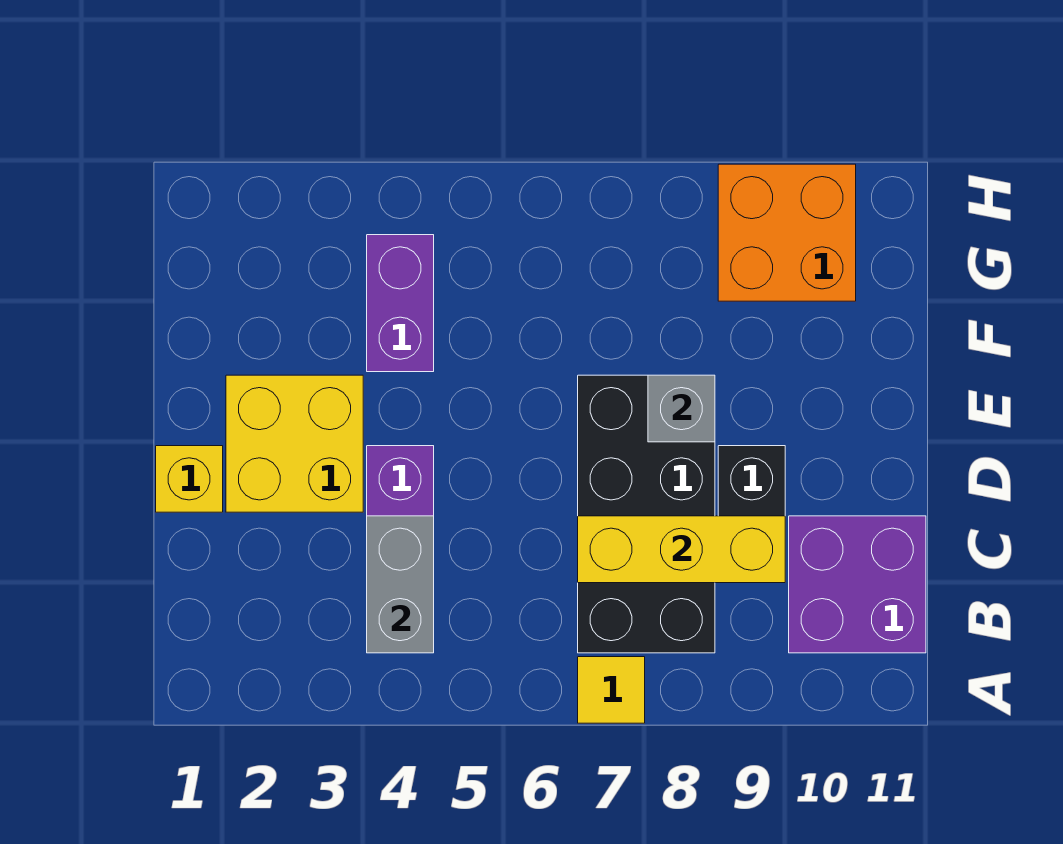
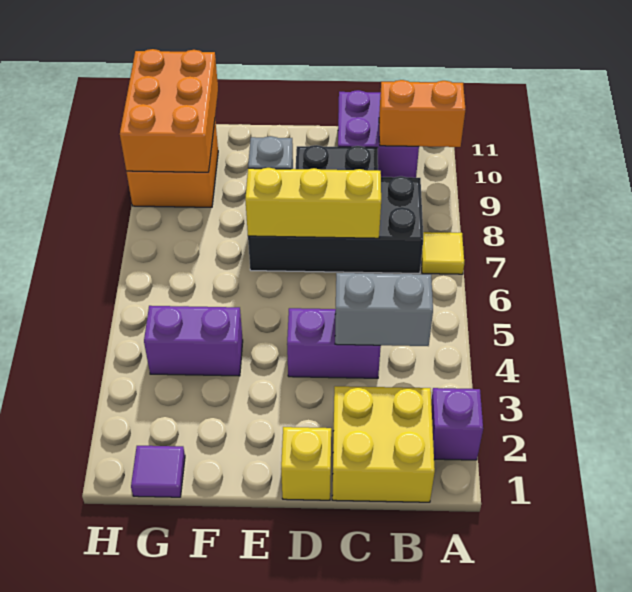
none -> purple brick A2 level 1
none -> orange brick A10:B10 level 2
yellow brick C7:C9 level 2 -> yellow brick C7:E7 level 2
yellow brick D2:E3 level 1 -> yellow brick B1:C2 level 1
none -> purple tile G1 level 1
none -> orange brick G9:H11 level 2

